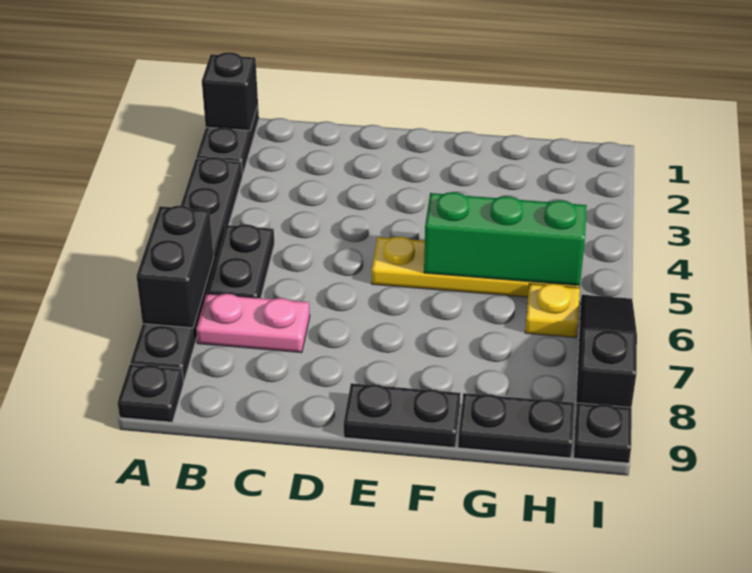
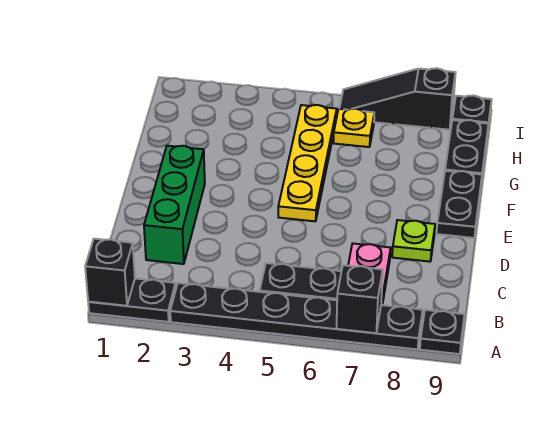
black brick A6:A7 level 2 -> black brick A7 level 2
none -> lime plate D8 level 1
green brick F5:H5 level 2 -> green brick C2:E2 level 1

